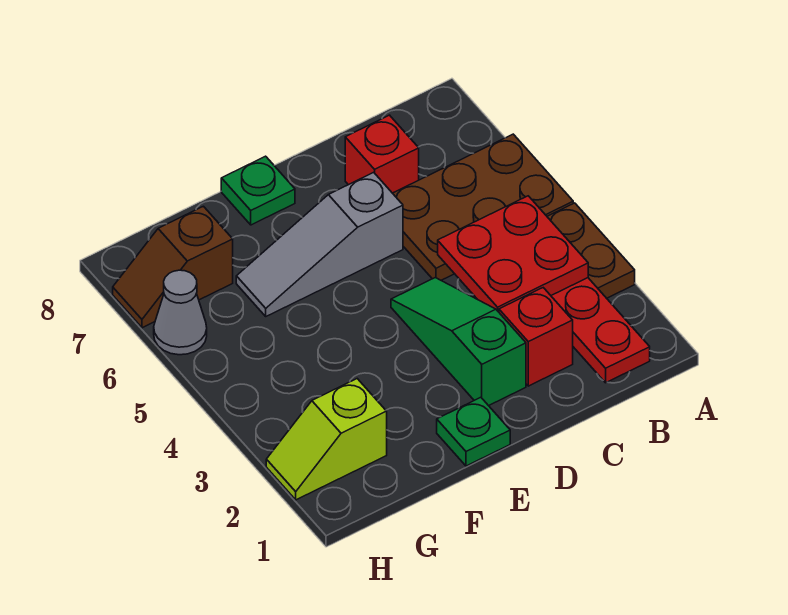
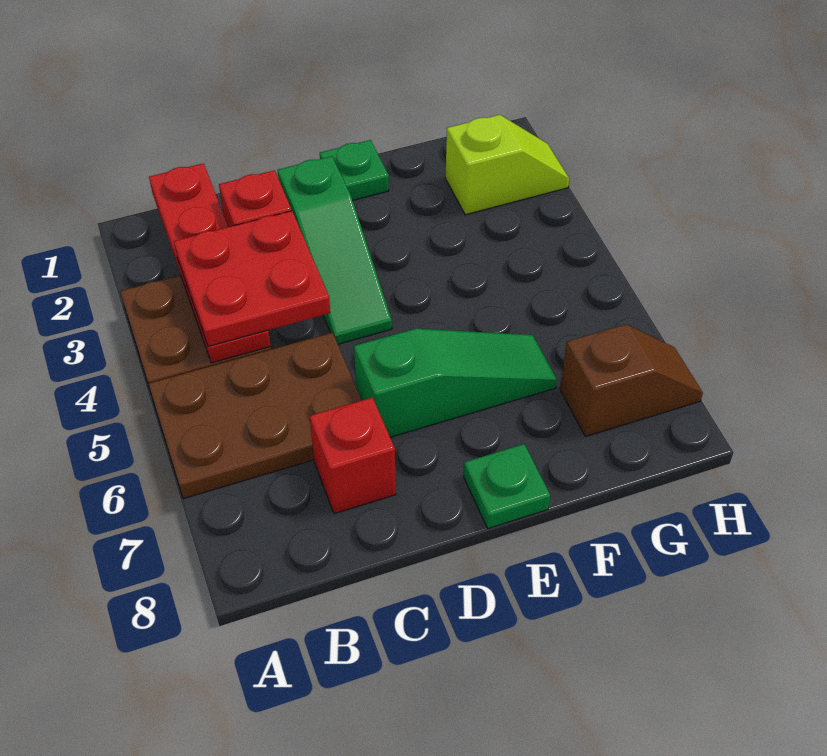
grey slope D6:F6 level 1 top D -> green slope D6:F6 level 1 top D
grey cone H6 level 1 -> none

